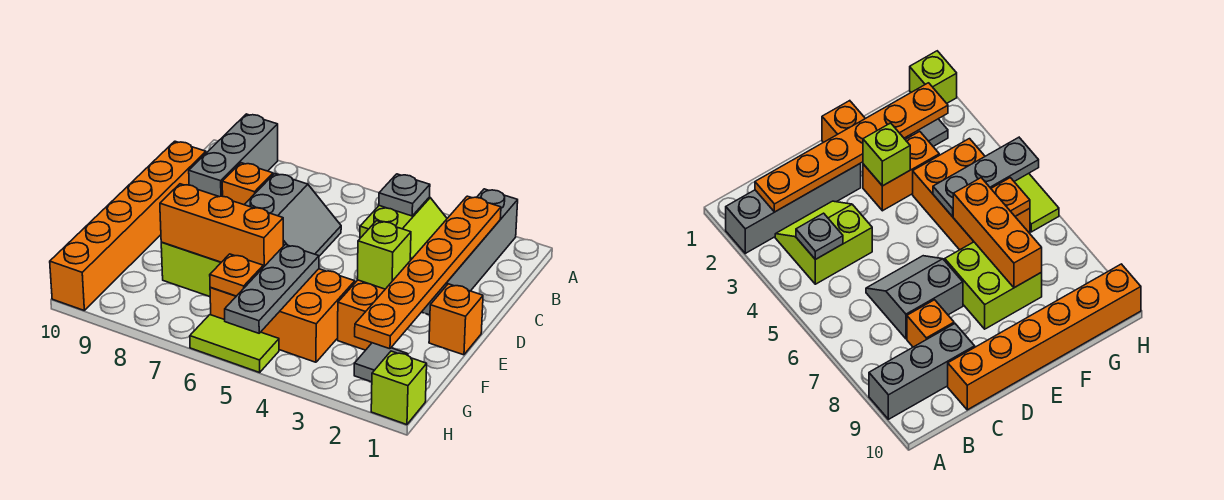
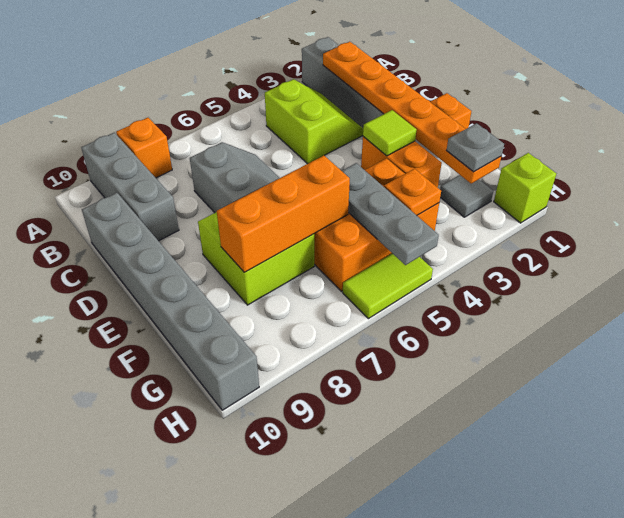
grey plate B4 level 2 -> grey plate G2 level 3
orange brick C8 level 1 -> orange brick A8 level 1
orange brick C10:H10 level 1 -> grey brick C10:H10 level 1
lime brick E3 level 2 -> lime tile E3 level 2
orange plate G6 level 2 -> orange plate G4 level 2

